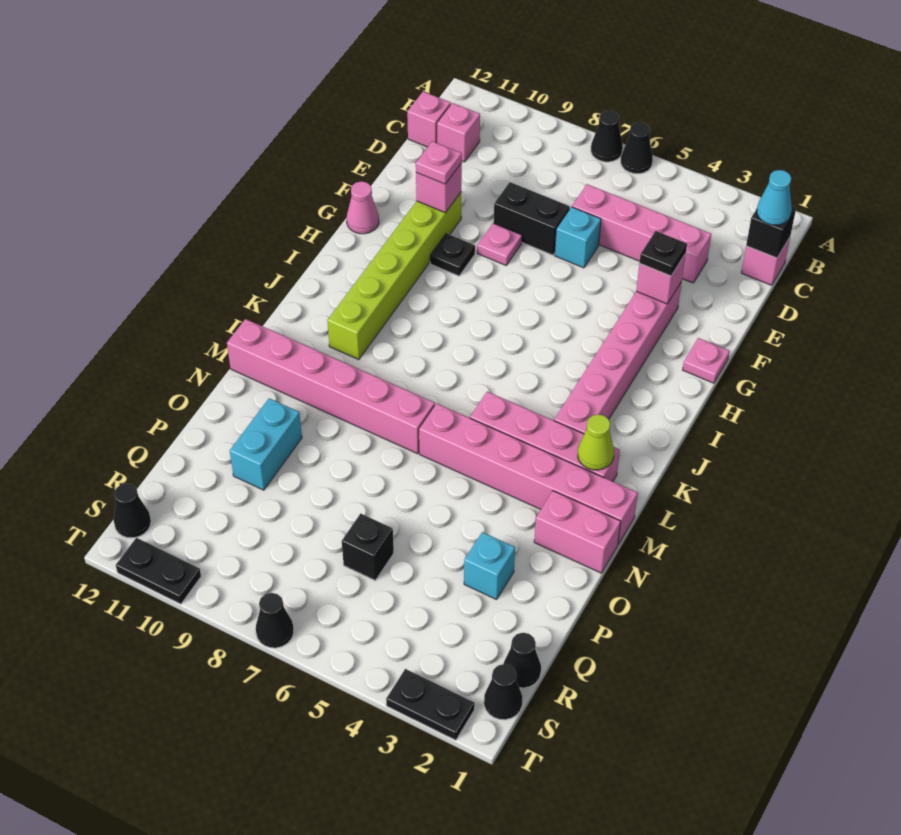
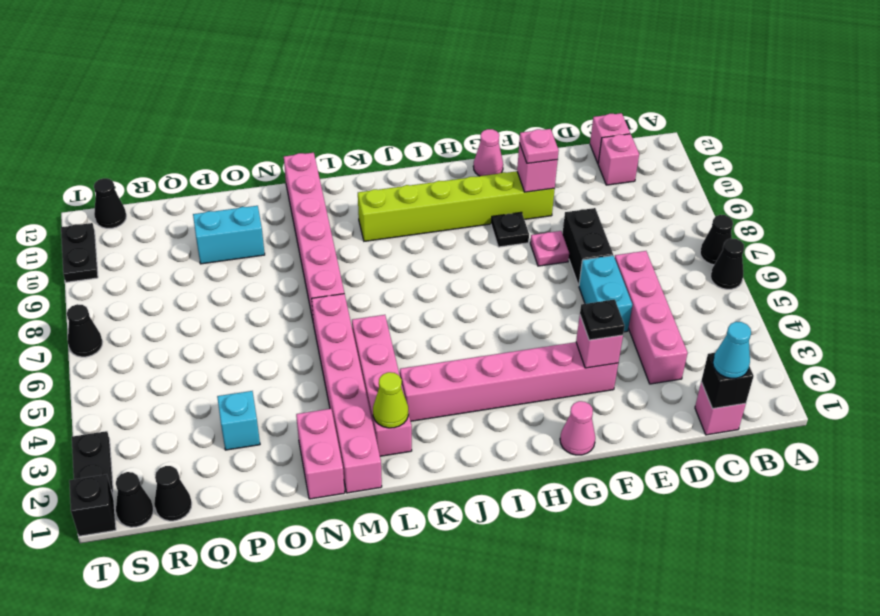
cyan brick E6 level 1 -> cyan brick E5:E6 level 1
pink plate G1 level 1 -> pink cone G1 level 1
black brick Q6 level 1 -> black brick T1 level 1

